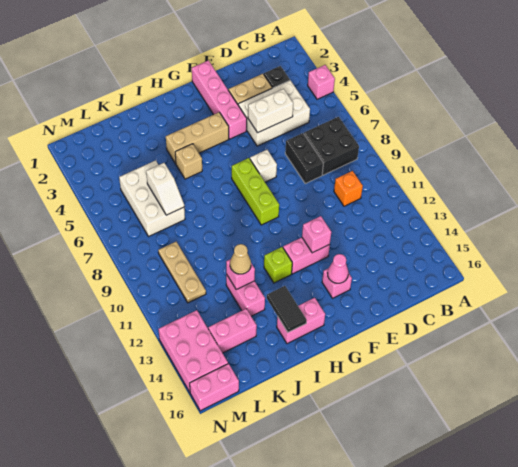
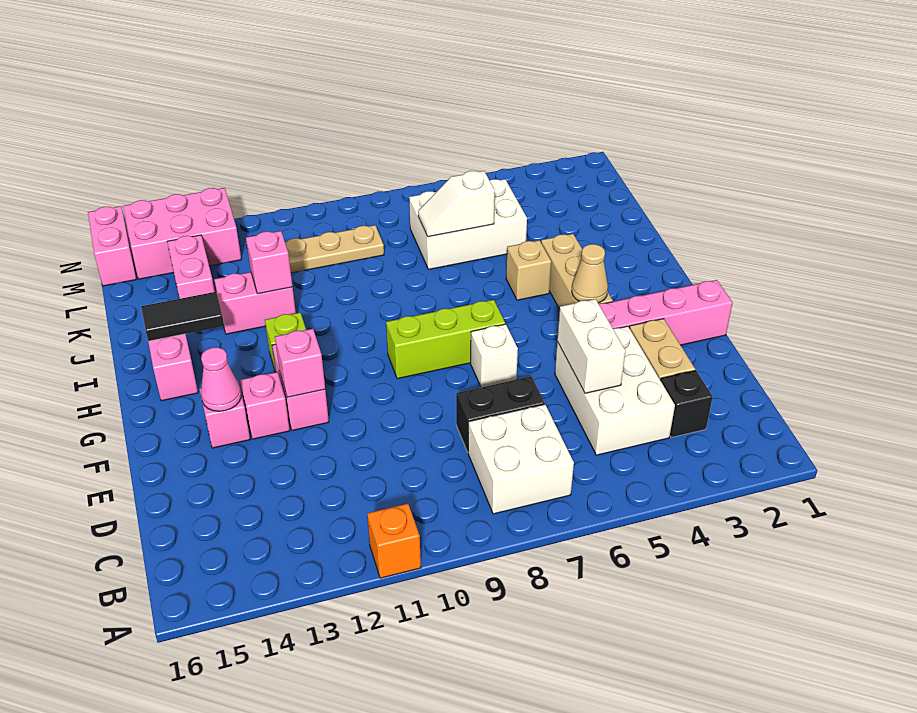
pink brick A4 level 1 -> pink brick F13 level 1
black brick B7:C8 level 1 -> white brick B7:C8 level 1
orange brick C10 level 1 -> orange brick A11 level 1
tan cone J12 level 3 -> tan cone G4 level 2

